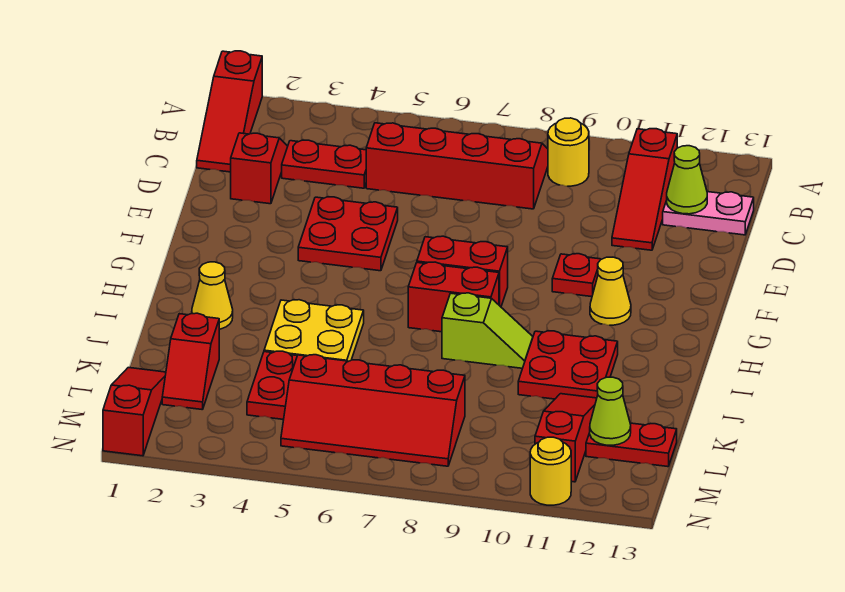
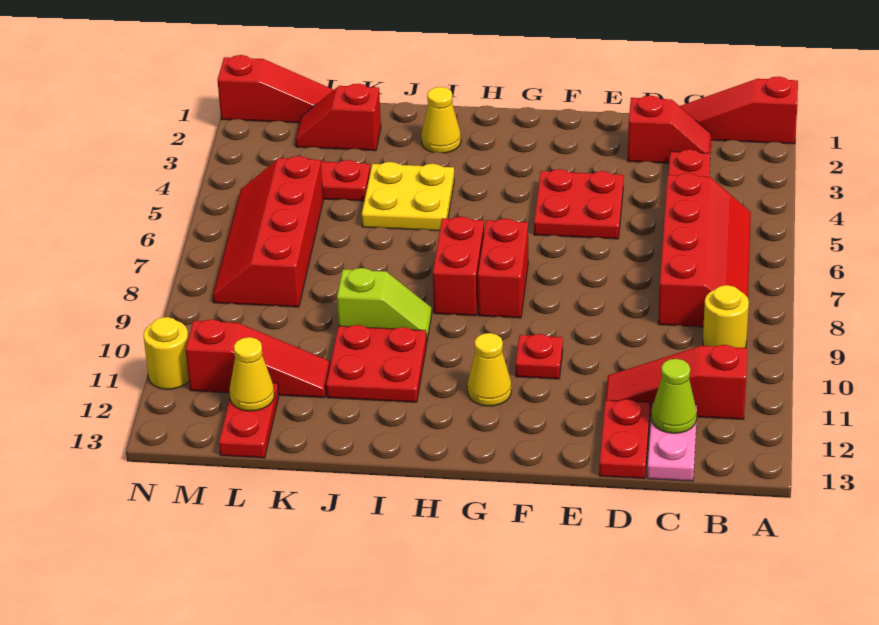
none -> red plate D12:D13 level 1
lime slope I8:I9 level 1 top 8 -> lime slope I9:J9 level 1 top J
lime cone L12 level 2 -> yellow cone L12 level 2

